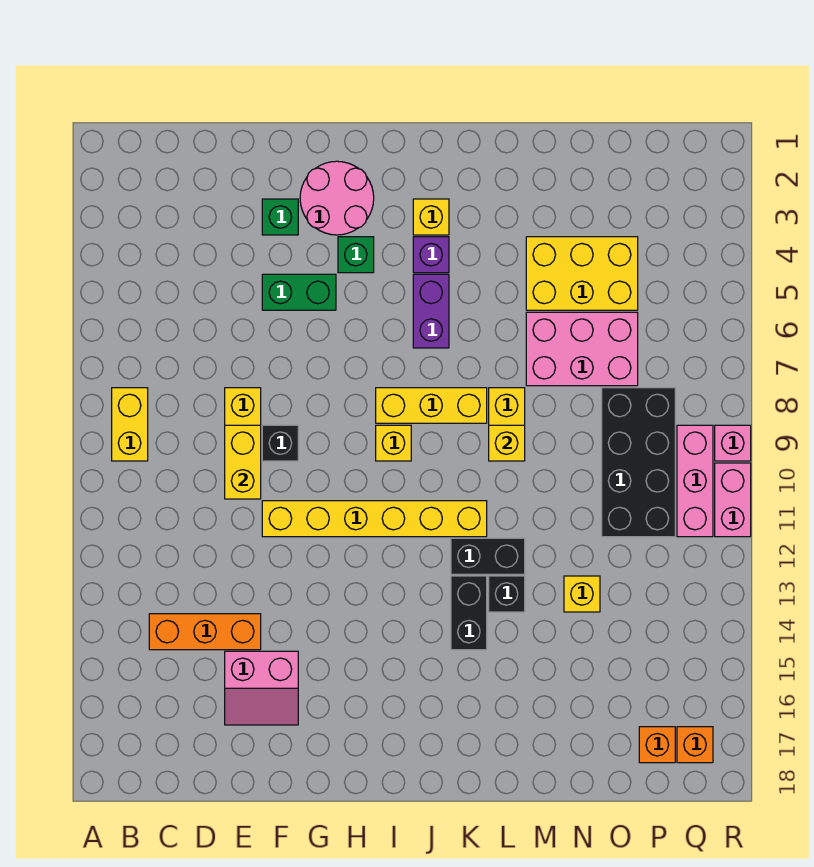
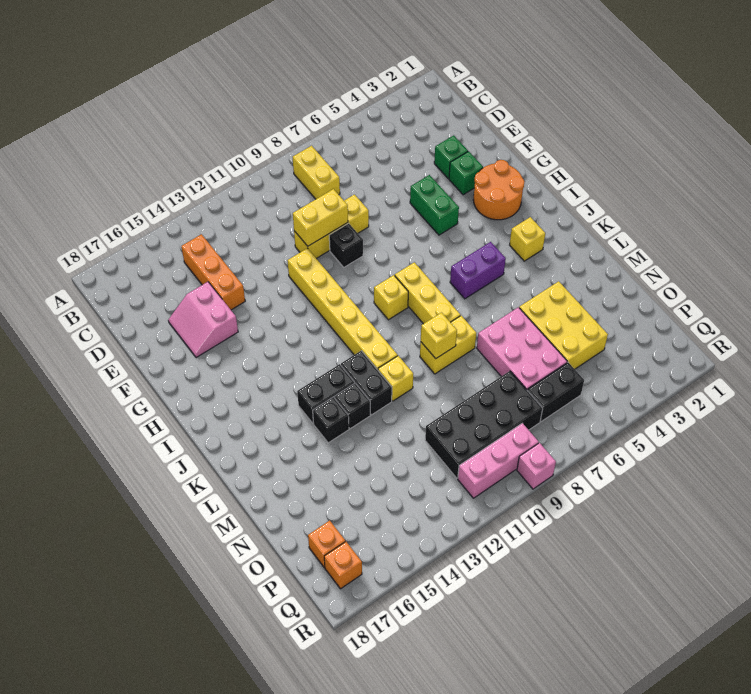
yellow brick B8:B9 level 1 -> yellow brick B8:C8 level 1
pink round brick G2:H3 level 1 -> orange round brick G2:H3 level 1
green brick H4 level 1 -> green brick E3 level 1
purple brick J4 level 1 -> none
none -> black brick L14 level 1
yellow brick N13 level 1 -> yellow brick L11 level 1
none -> black brick P6:P7 level 1
pink brick R10:R11 level 1 -> none

